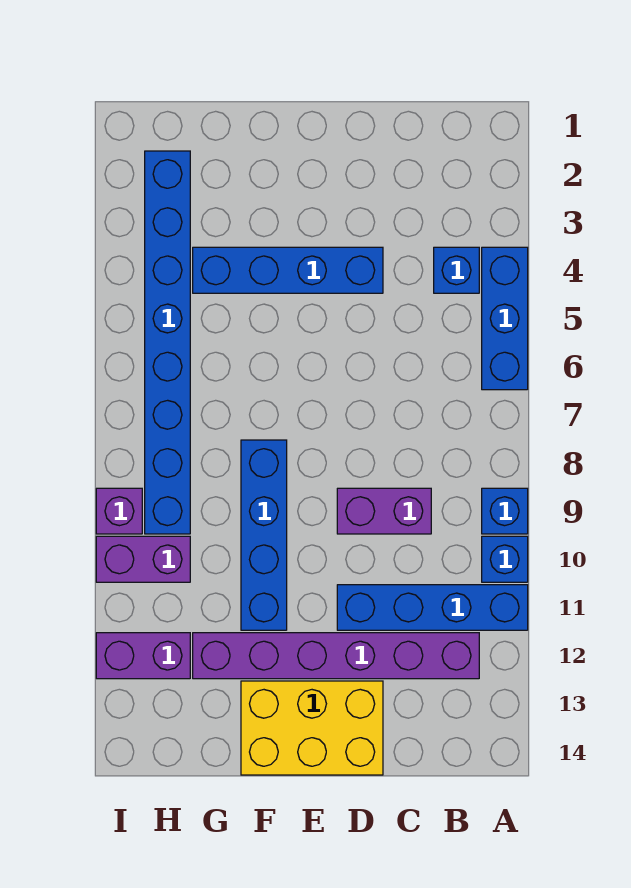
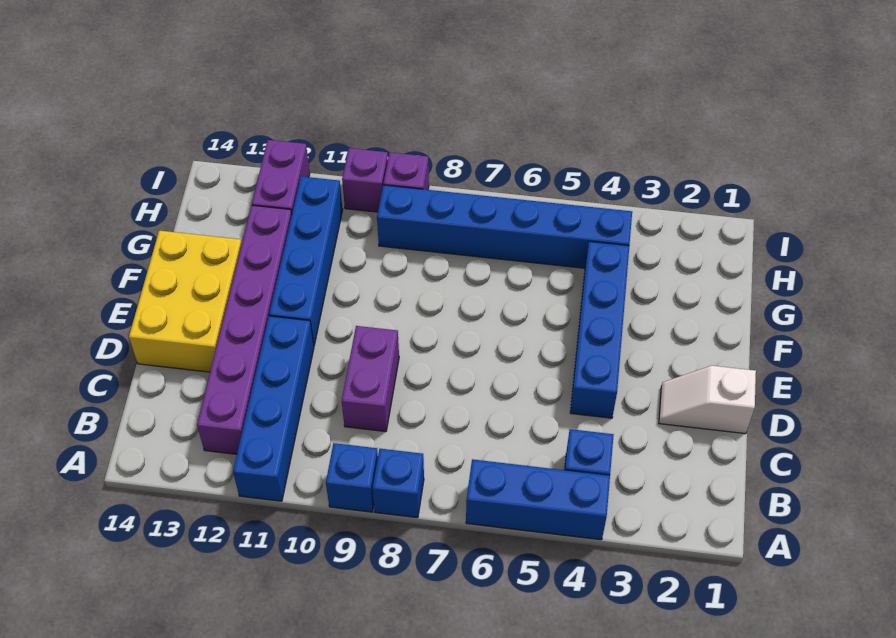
blue brick A10 level 1 -> blue brick A8 level 1
none -> white slope D1:D2 level 1 top 1
blue brick F8:F11 level 1 -> blue brick E11:H11 level 1
blue brick H2:H9 level 1 -> blue brick H4:H9 level 1
purple brick H10:I10 level 1 -> purple brick I10 level 1

